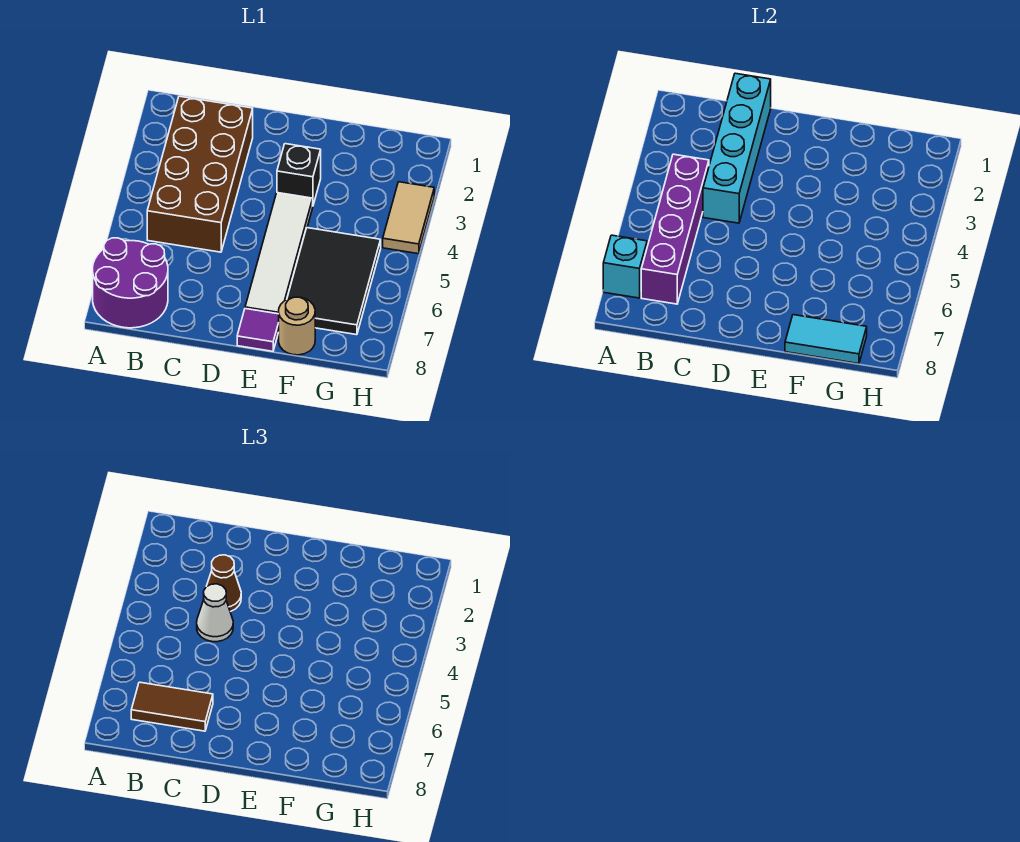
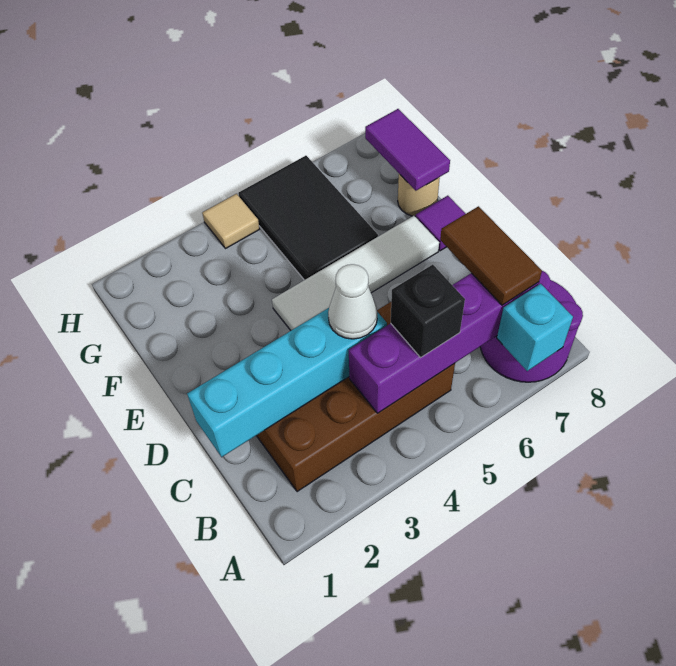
brown cone C3 level 3 -> none
black brick E3 level 1 -> black brick B5 level 3
black tile F5:G7 level 1 -> black tile F5:H6 level 1
cyan tile F8:G8 level 2 -> purple tile F8:G8 level 2
tan tile H3:H4 level 1 -> tan tile H4 level 1

